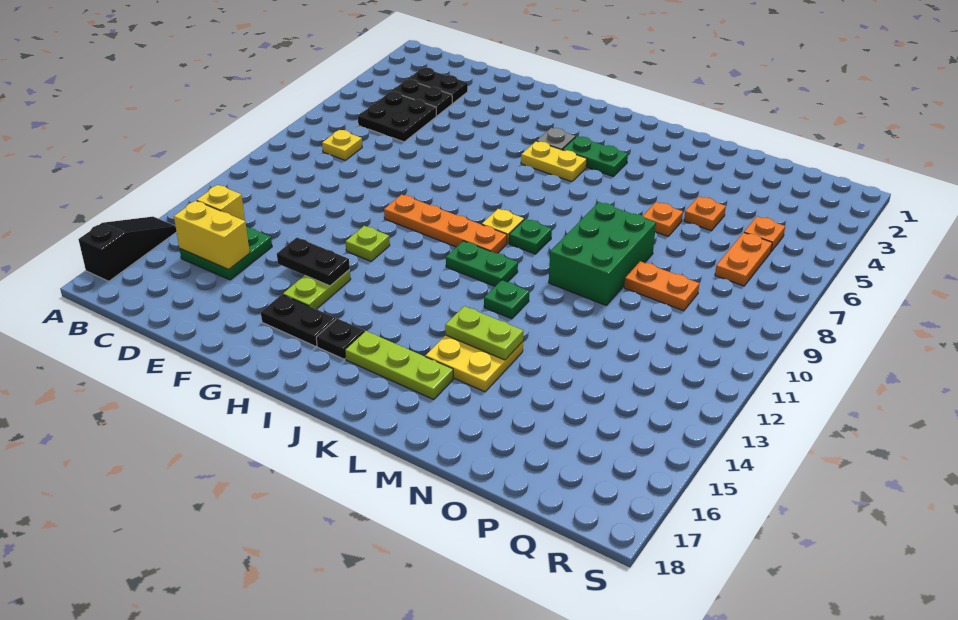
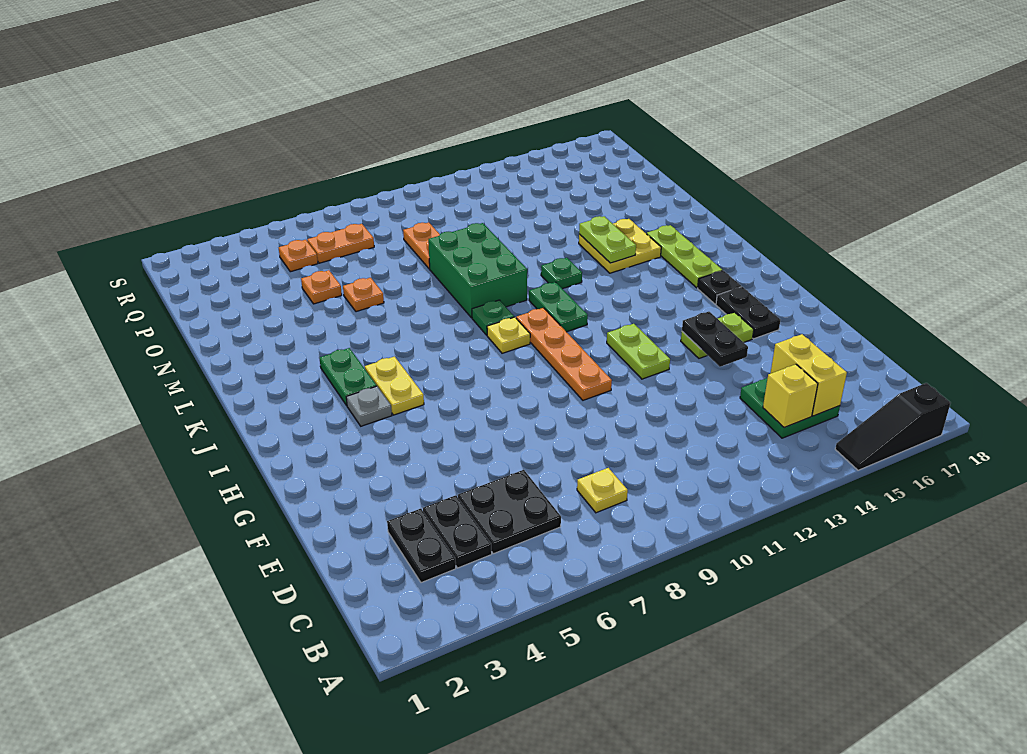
lime plate G12 level 1 -> lime plate G12:H12 level 1
green brick M8:N10 level 1 -> green brick L9:N10 level 1

